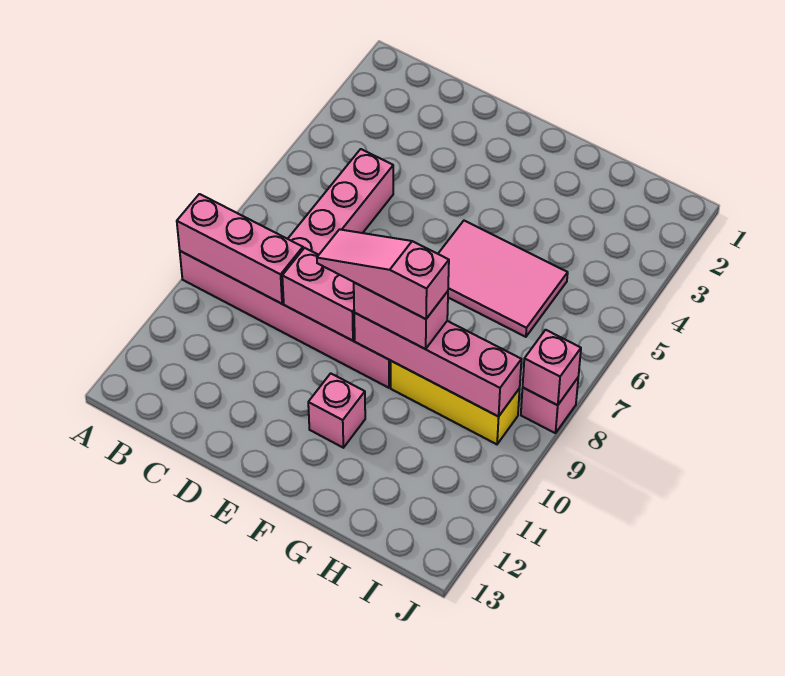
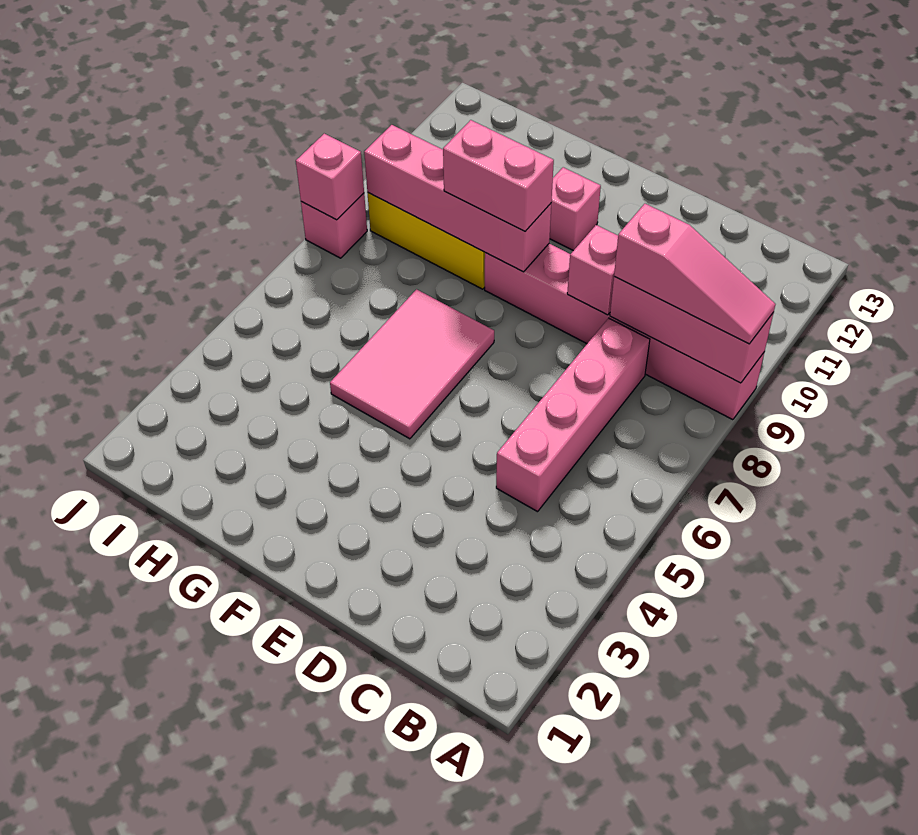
pink brick D9:E9 level 2 -> pink brick D9 level 2
pink slope E9:G9 level 4 top G -> pink slope A9:C9 level 3 top C
pink tile F5:H6 level 1 -> pink tile F5:G7 level 1

